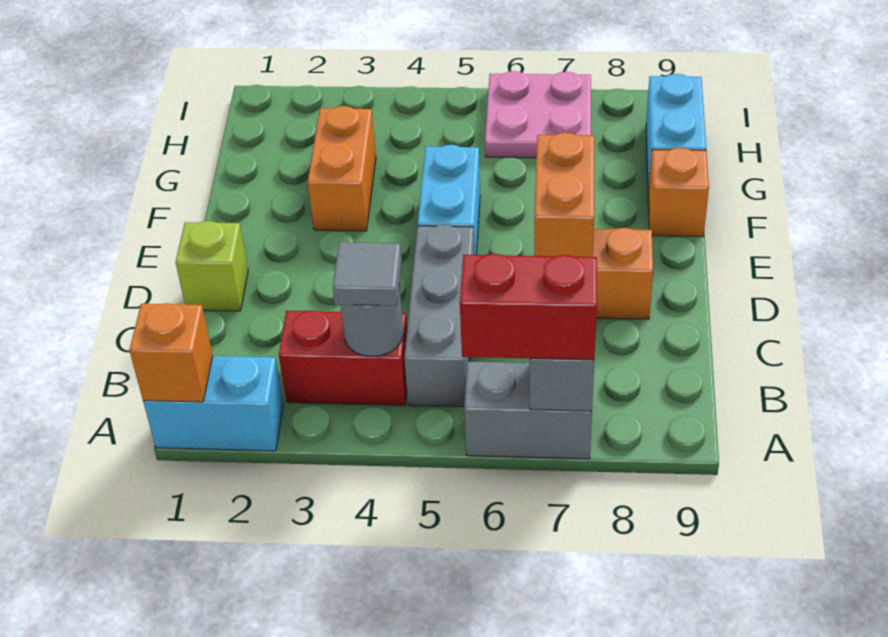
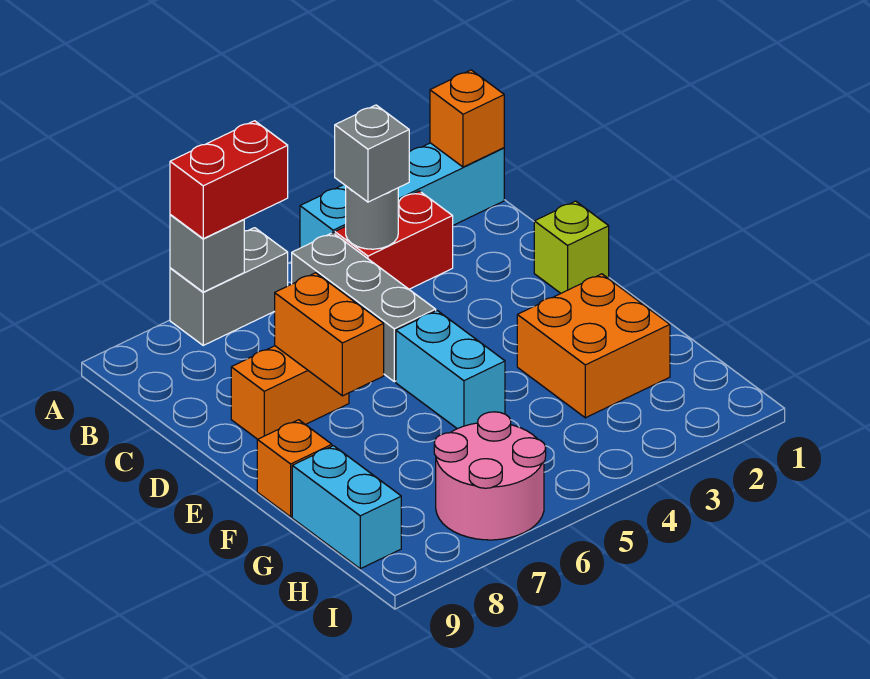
cyan brick A1:A2 level 1 -> cyan brick A1:A4 level 1
grey tile B4 level 3 -> grey brick B4 level 3
orange brick F3:G3 level 1 -> orange brick F2:G3 level 1
pink plate H6:I7 level 1 -> pink round brick H6:I7 level 1

